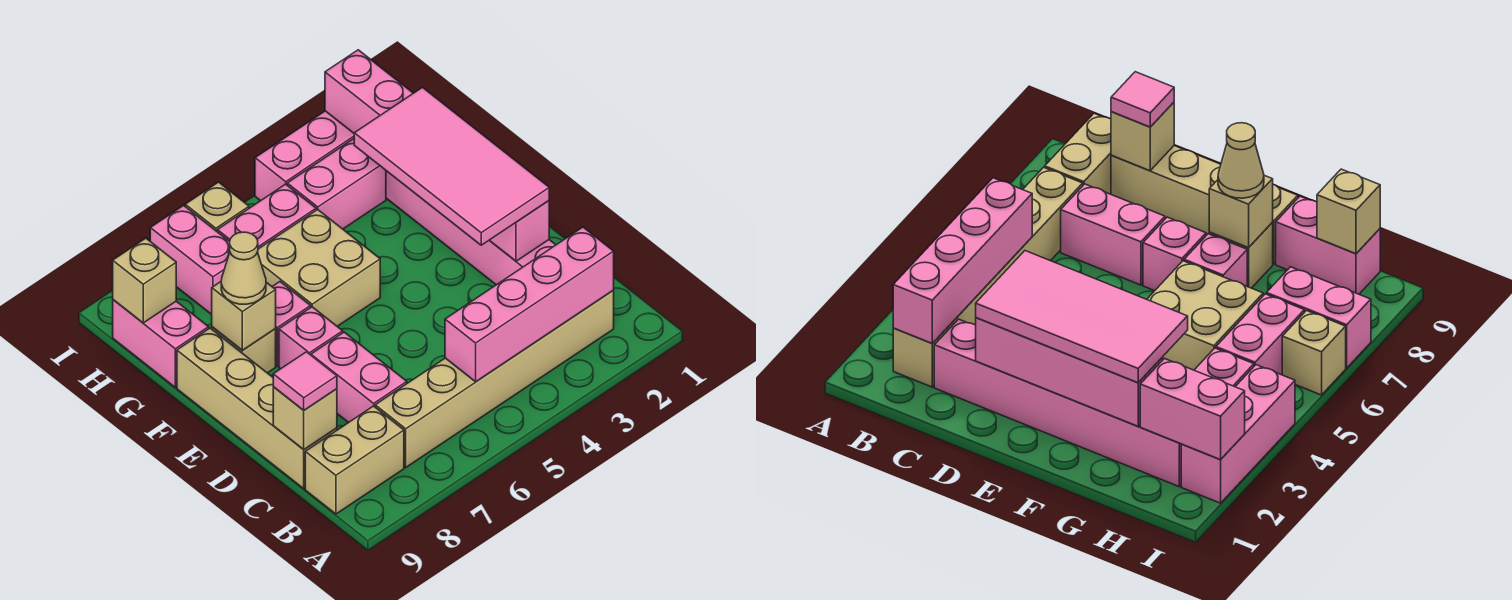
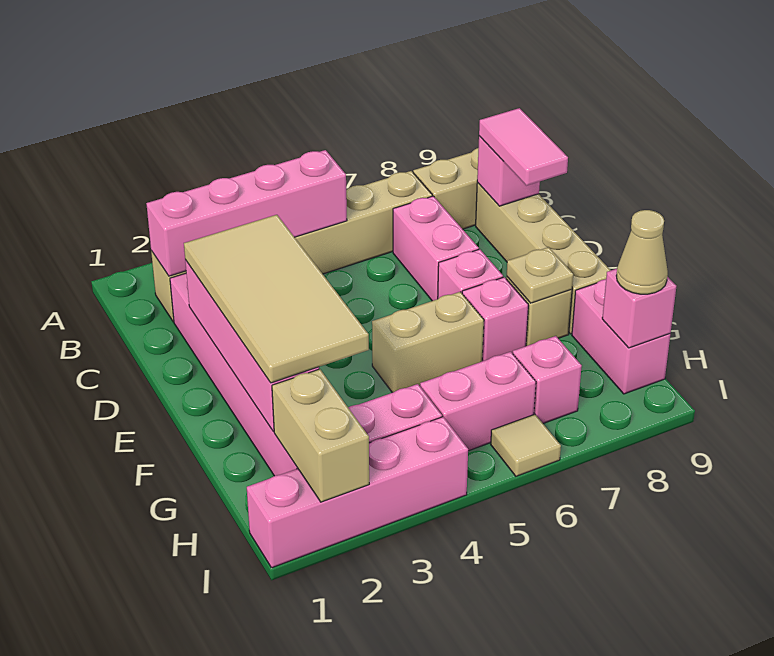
tan brick C9 level 2 -> pink brick C9 level 2
pink tile C9 level 3 -> pink tile C9:D9 level 3
pink tile D2:G3 level 3 -> tan tile D2:G3 level 3
tan brick F5:G6 level 1 -> tan brick F5:F6 level 1
tan brick F8 level 2 -> tan plate F8 level 2
tan cone F8 level 3 -> tan cone H9 level 3
pink brick H2:I2 level 2 -> tan brick H2:I2 level 2
pink brick H7:I7 level 1 -> pink brick H7 level 1
tan brick H9 level 2 -> pink brick H9 level 2
pink brick I2:I4 level 1 -> pink brick I1:I4 level 1
tan brick I6 level 1 -> tan tile I6 level 1

